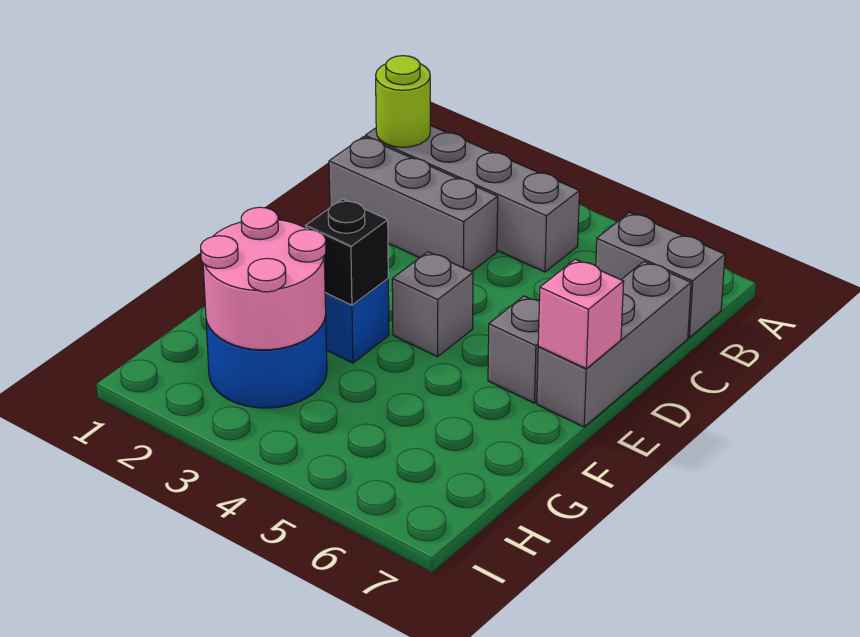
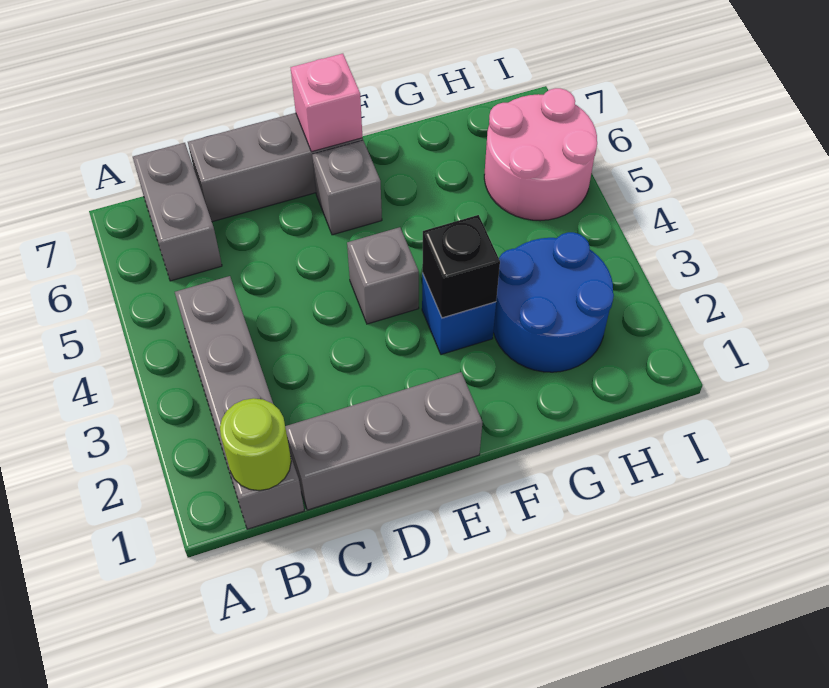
grey brick C1:C3 level 1 -> grey brick C1:E1 level 1
pink round brick G2:H3 level 2 -> pink round brick H5:I6 level 1

